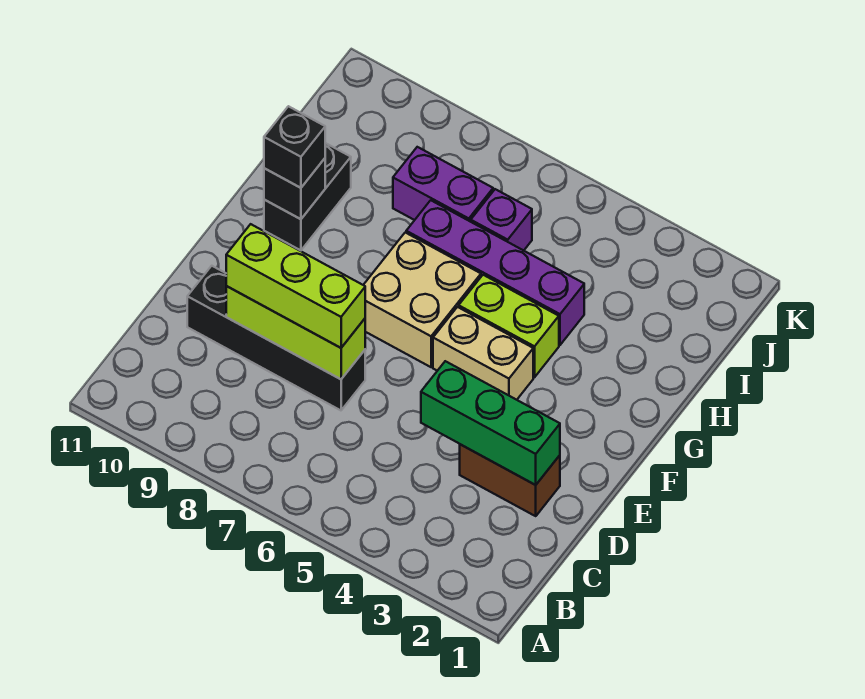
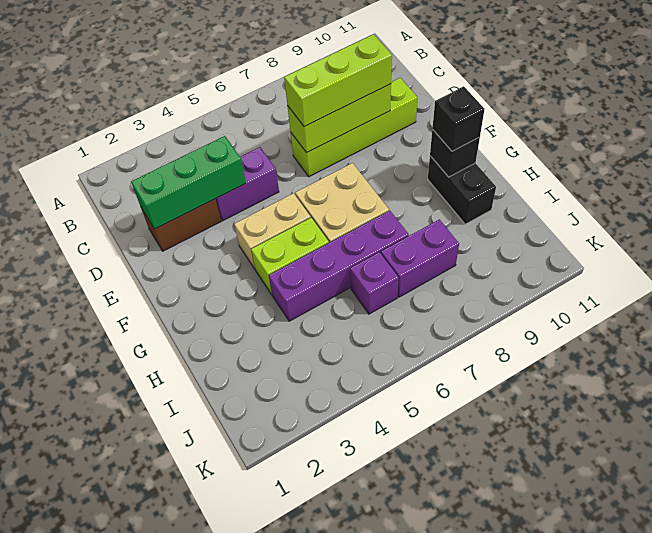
none -> purple brick D4:D5 level 1
black brick D7:D10 level 1 -> lime brick D7:D10 level 1

